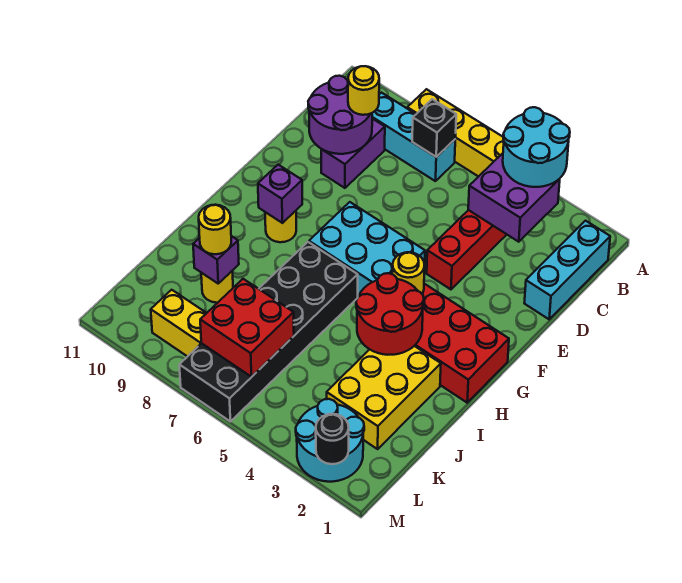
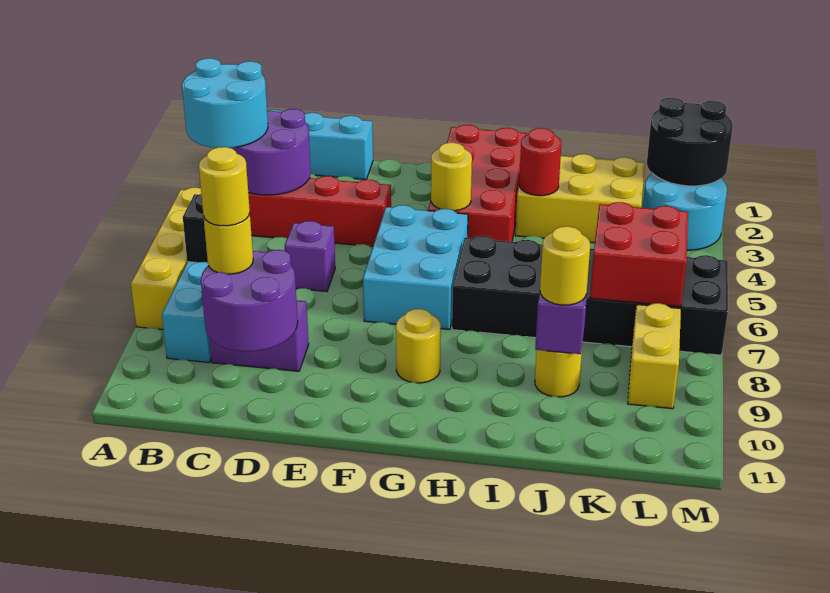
purple brick B3:C4 level 2 -> purple round brick B3:C4 level 2
none -> yellow round brick C9 level 4
purple brick G9 level 2 -> purple brick D6 level 1
red round brick H3:I4 level 2 -> red round brick I3 level 2
black round brick M2 level 2 -> black round brick L1:M2 level 2

